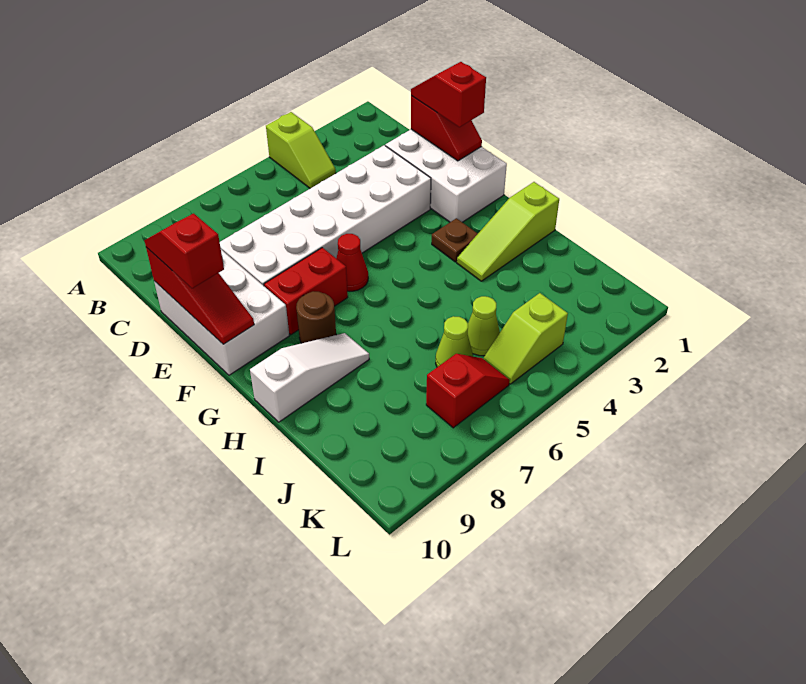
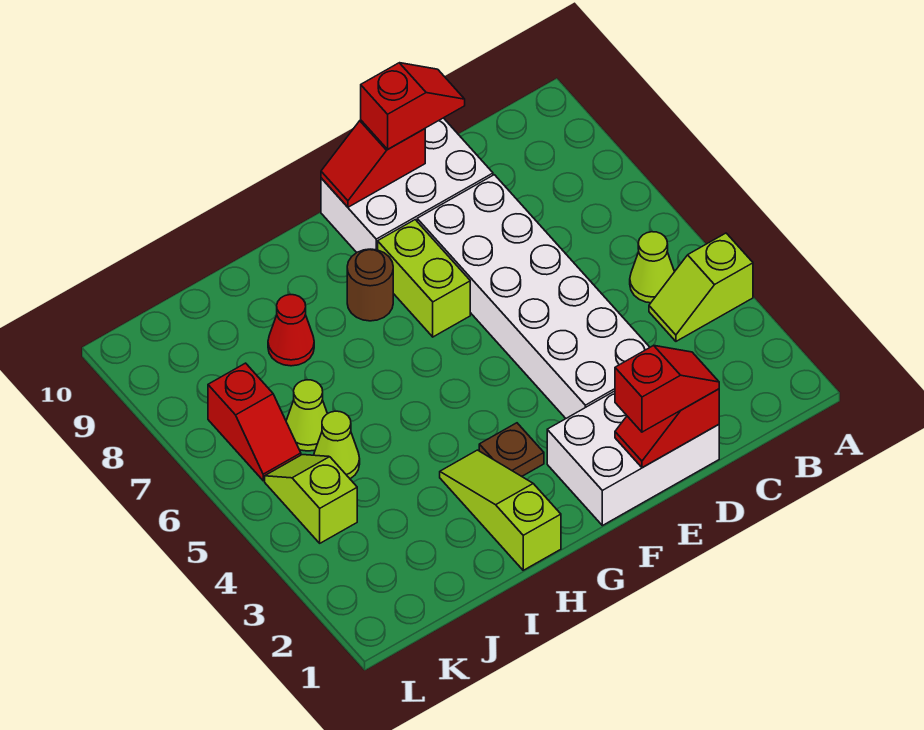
none -> lime cone B5 level 1
red slope D10:F10 level 2 top D -> red slope E10:F10 level 2 top E
red cone F6 level 1 -> red cone I8 level 1
red brick F7:F8 level 1 -> lime brick F7:F8 level 1
white slope H8:H10 level 1 top 10 -> none

